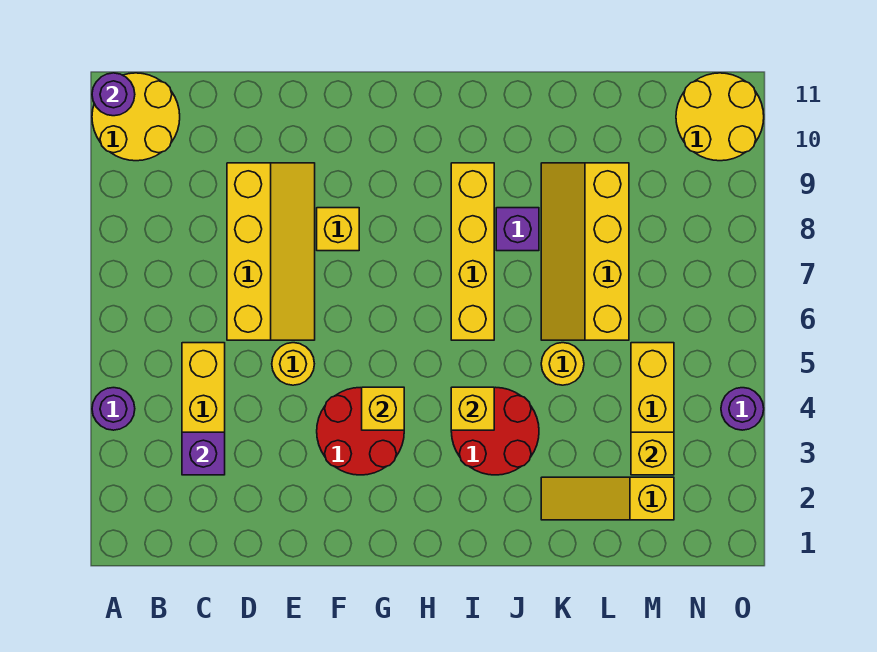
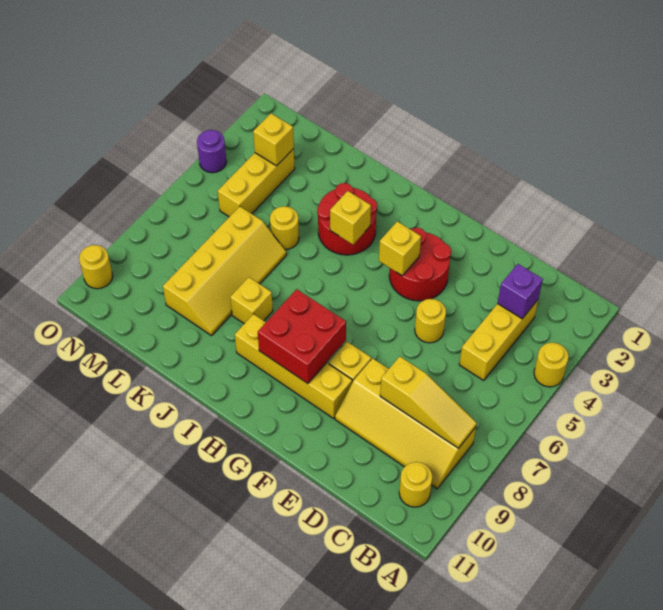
purple round brick A4 level 1 -> yellow round brick A4 level 1
yellow round brick A10:B11 level 1 -> yellow round brick B10 level 1
purple round brick A11 level 2 -> none
yellow slope D6:E9 level 1 top D -> yellow slope B8:E9 level 1 top 8
none -> red brick G8:H9 level 2
yellow brick I6:I9 level 1 -> yellow brick F9:I9 level 1
purple brick J8 level 1 -> yellow brick J8 level 1
yellow slope K2:M2 level 1 top M -> yellow slope B8:D8 level 2 top D
yellow round brick N10:O11 level 1 -> yellow round brick O10 level 1

